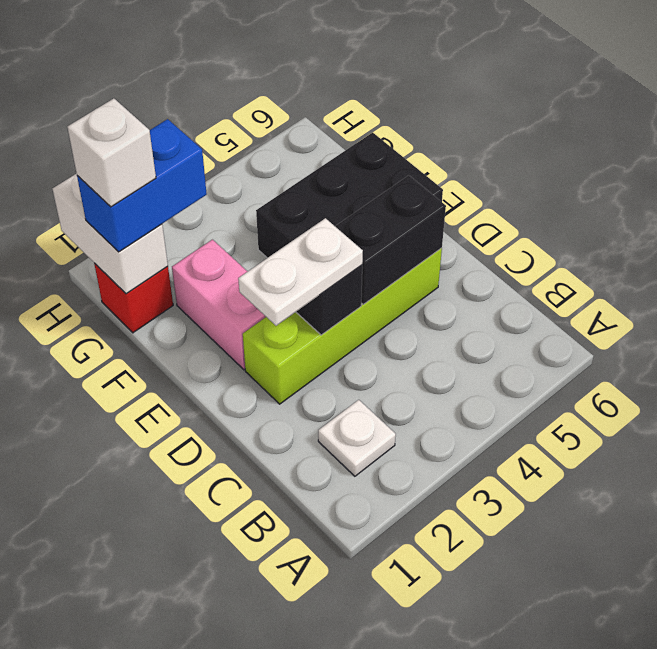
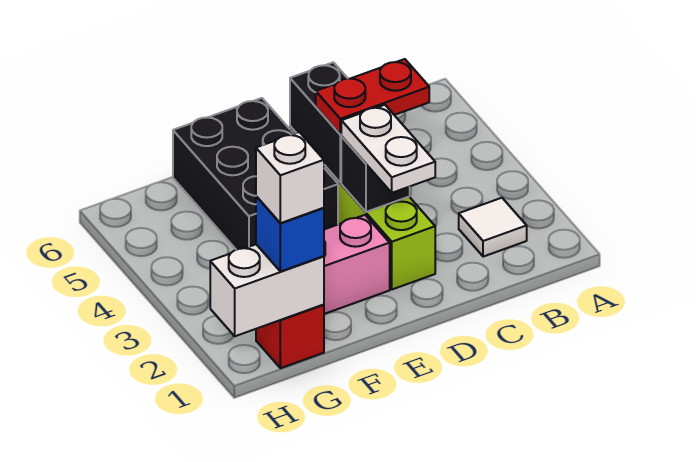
white plate B2 level 1 -> white tile B2 level 1
none -> red plate C4:D4 level 3
blue brick G1:G2 level 3 -> blue brick G1 level 3

